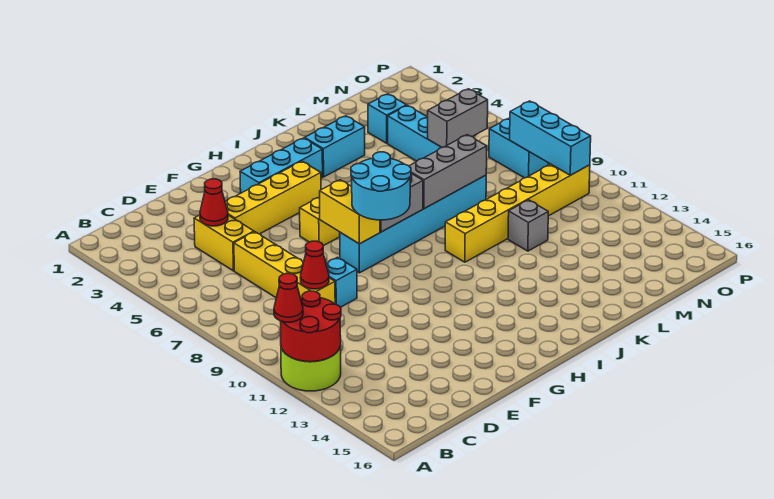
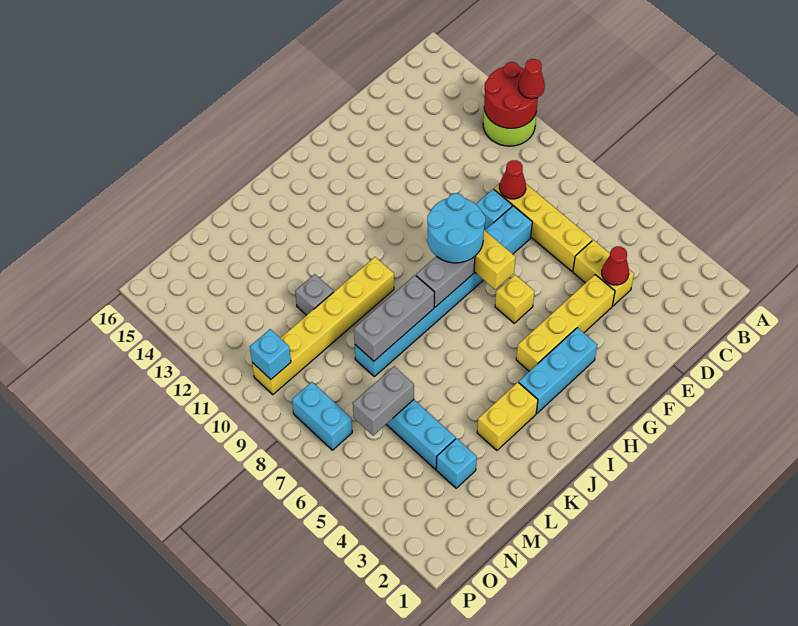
cyan brick G8:L8 level 1 -> cyan brick E8:L8 level 1
cyan brick J3:K3 level 1 -> yellow brick J3:K3 level 1
cyan brick O8:O10 level 2 -> cyan brick O10 level 2

